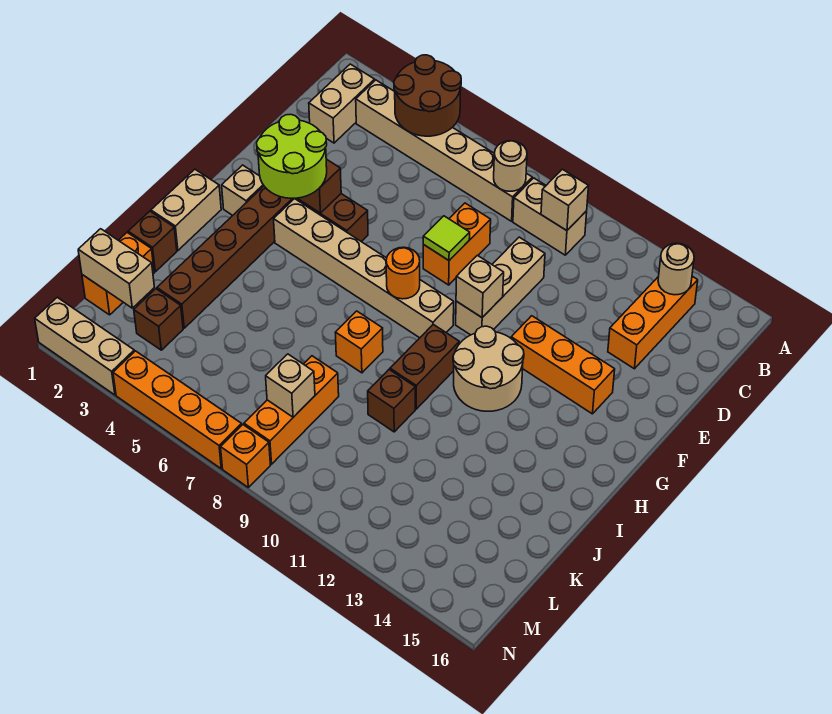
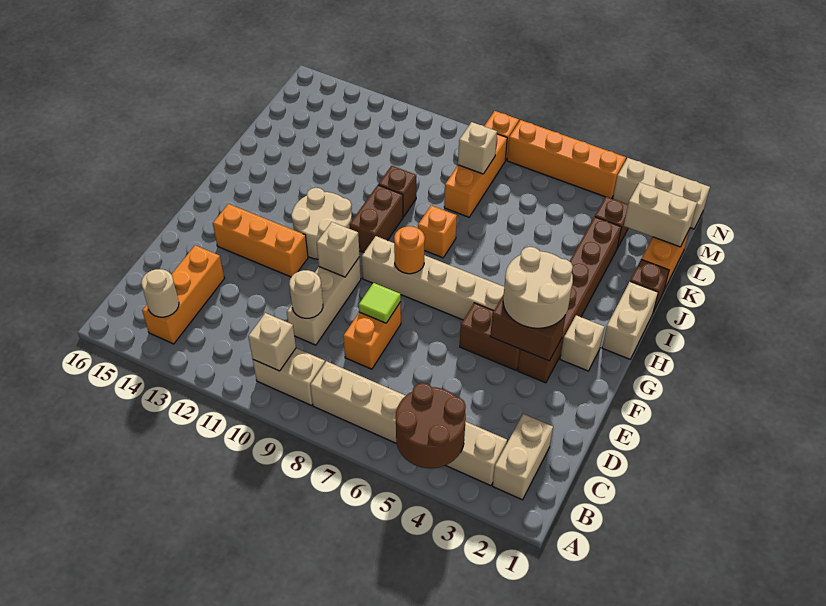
tan round brick B8 level 2 -> tan round brick D10 level 2
lime round brick F3:G4 level 3 -> tan round brick F3:G4 level 3

